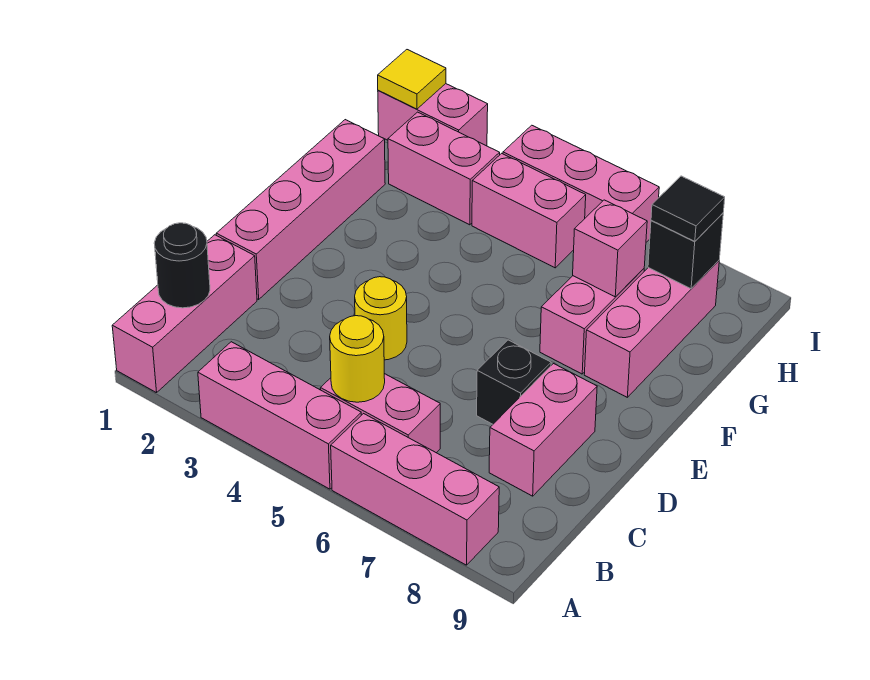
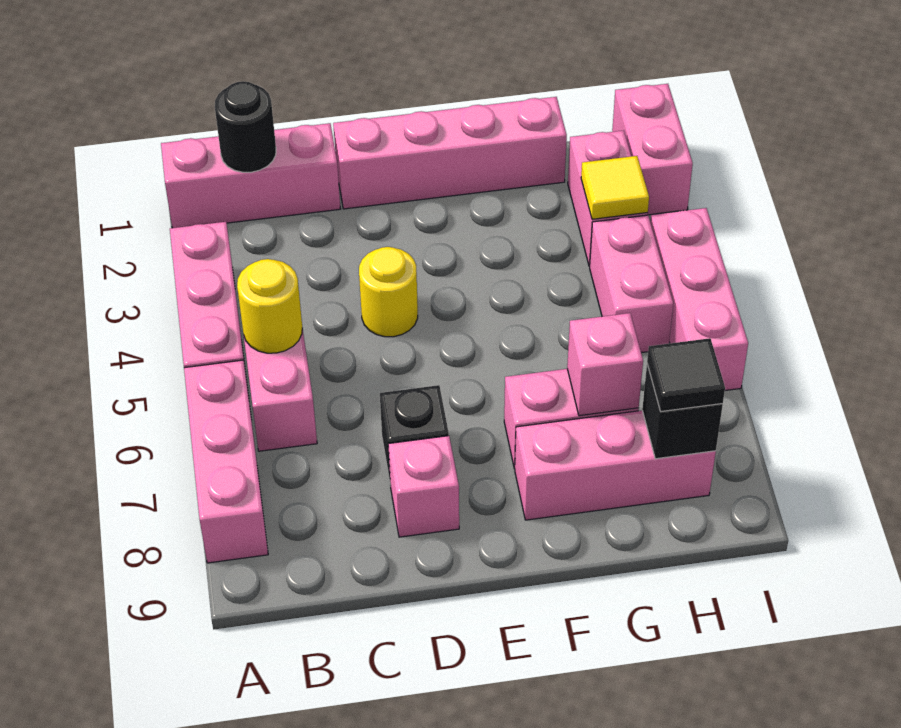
pink brick C8:D8 level 1 -> pink brick D8 level 1
yellow tile I1 level 2 -> yellow tile H3 level 2

